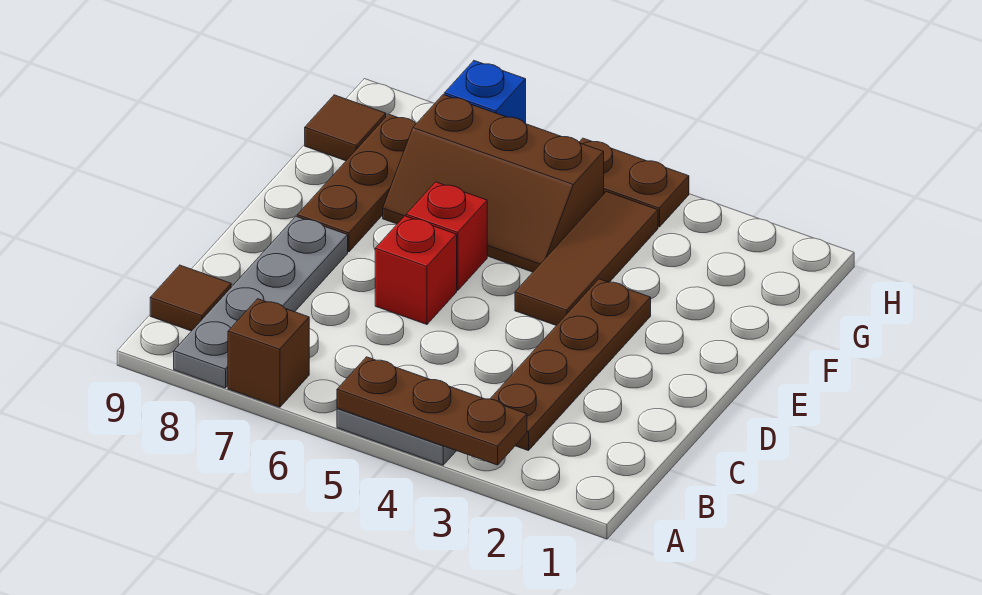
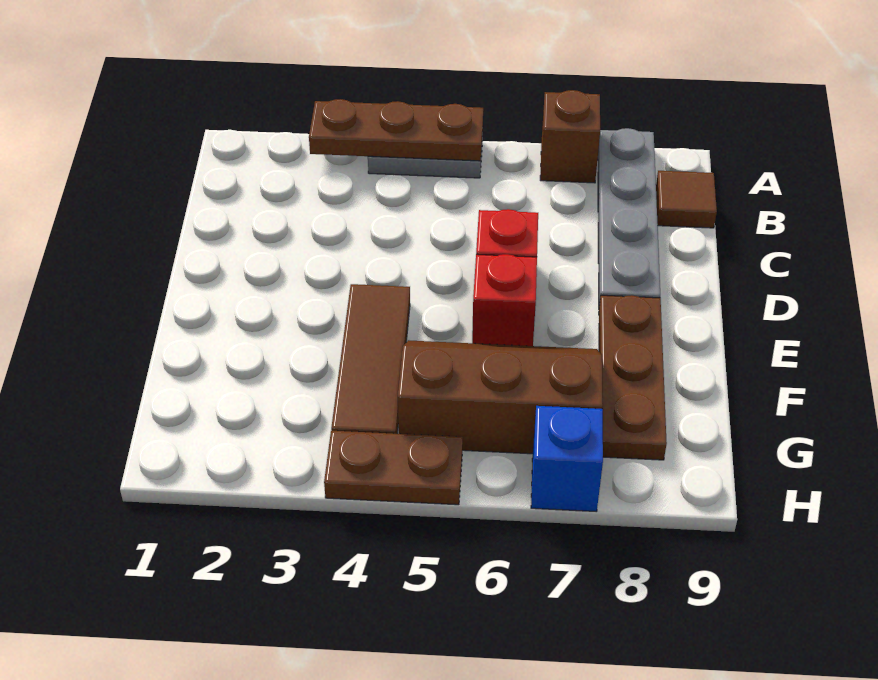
brown plate B3:E3 level 1 -> none
brown tile G9 level 1 -> none

